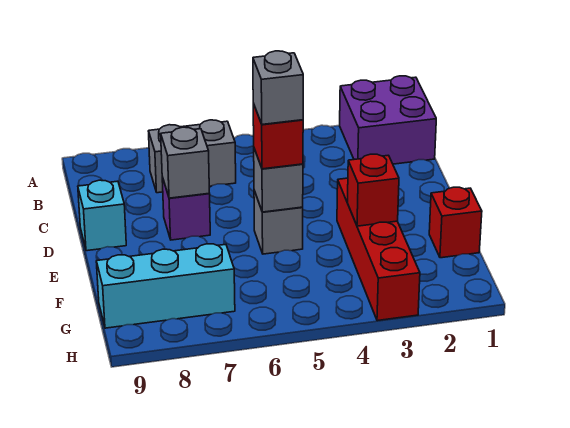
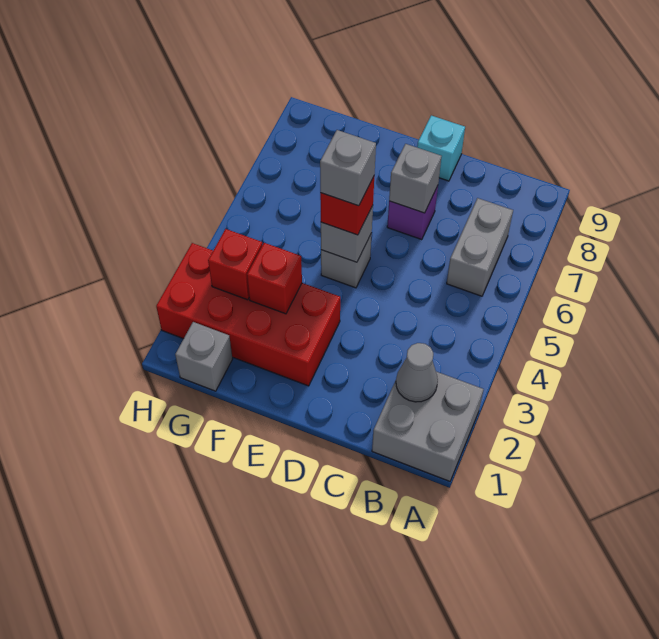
purple brick A1:B2 level 1 -> grey brick A1:B2 level 1
none -> grey cone B2 level 2
red brick E3:H3 level 1 -> red brick E2:H3 level 1
red brick F1 level 1 -> red brick G3 level 2
none -> grey brick G1 level 1
cyan brick G7:G9 level 1 -> none

